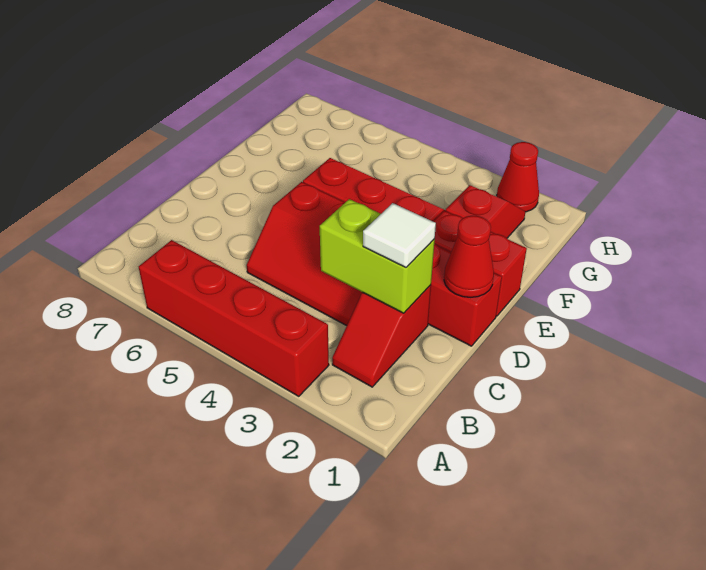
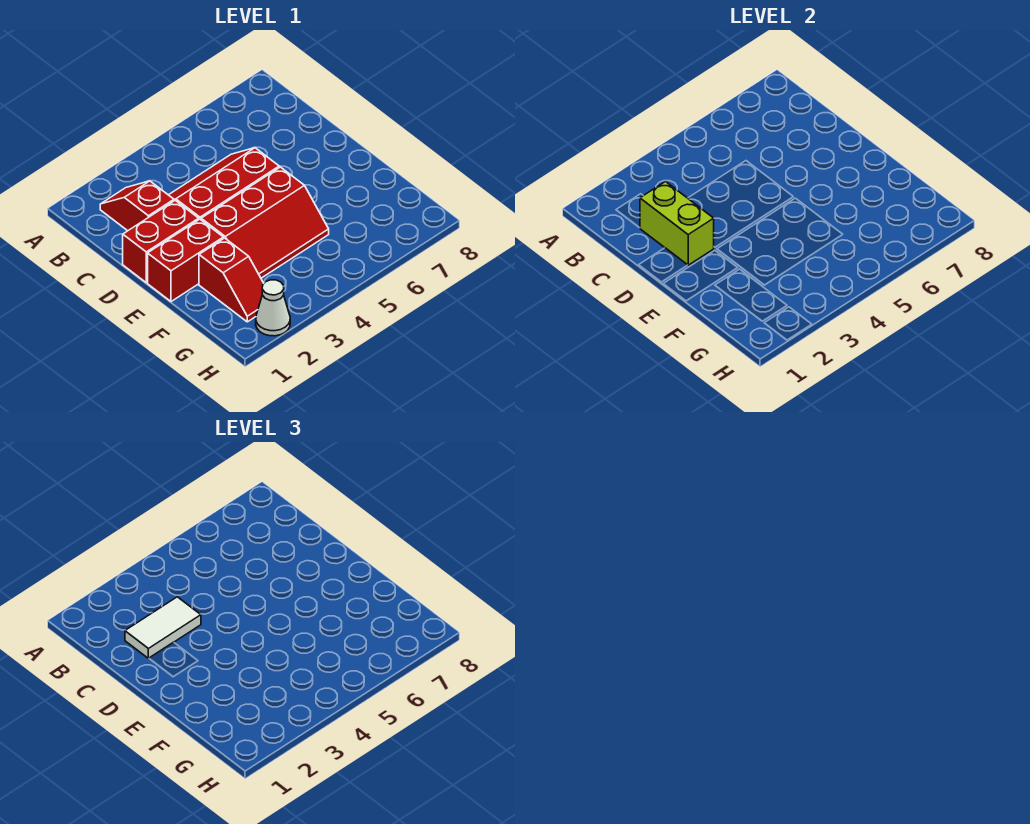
red brick A3:A6 level 1 -> none
lime brick C2:C3 level 2 -> lime brick C2:D2 level 2
white tile C2 level 3 -> white tile C2:C3 level 3
red cone D1 level 2 -> none
red cone H2 level 1 -> white cone H2 level 1

